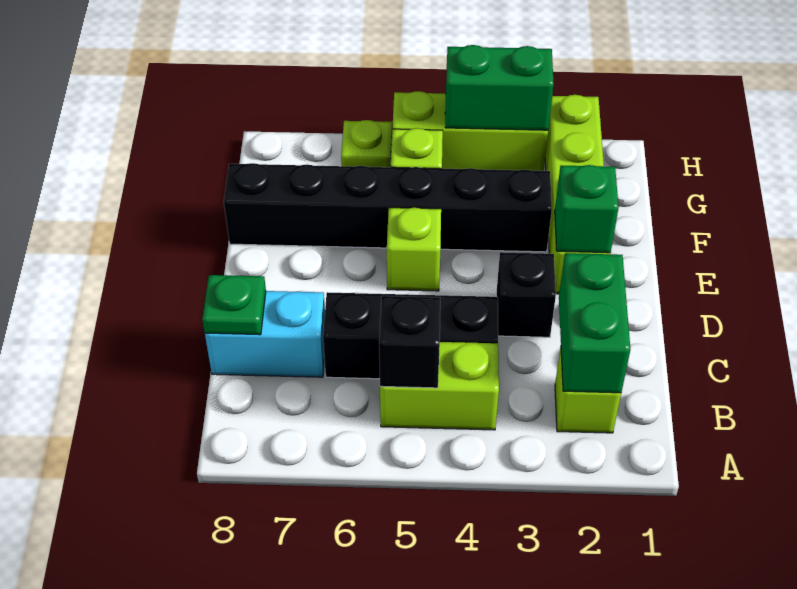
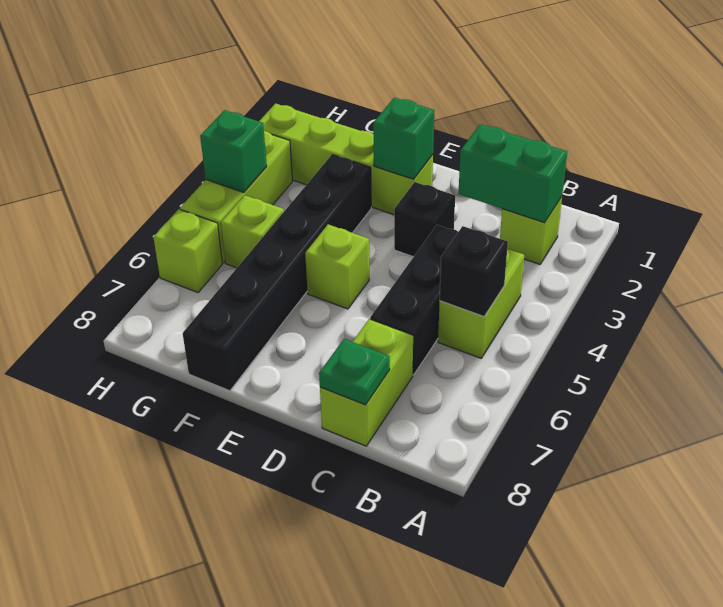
cyan brick C7:C8 level 1 -> lime brick C7:C8 level 1
green brick H3:H4 level 2 -> green brick H4 level 2
lime plate H6 level 1 -> lime brick H6 level 1

